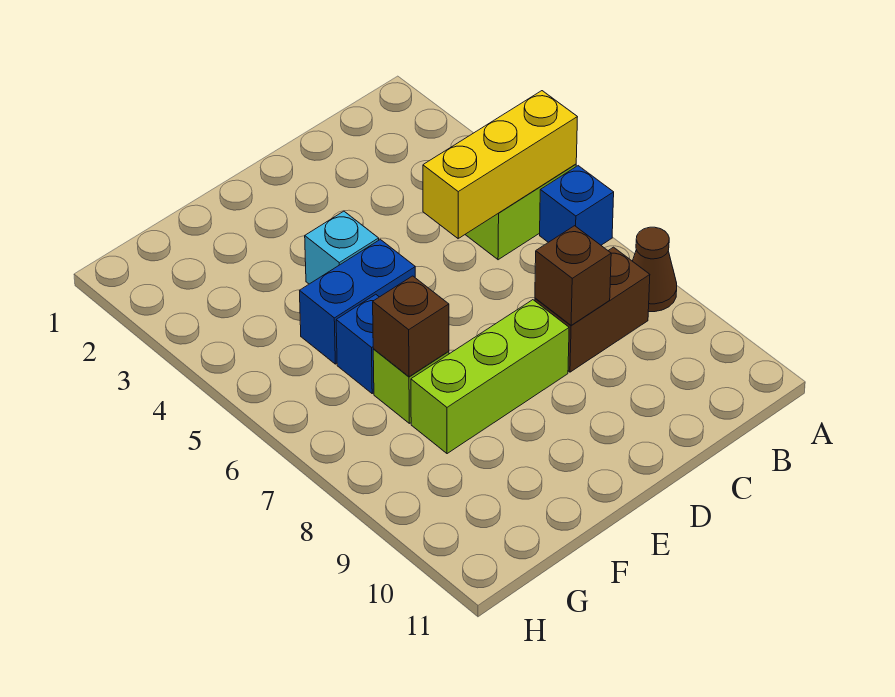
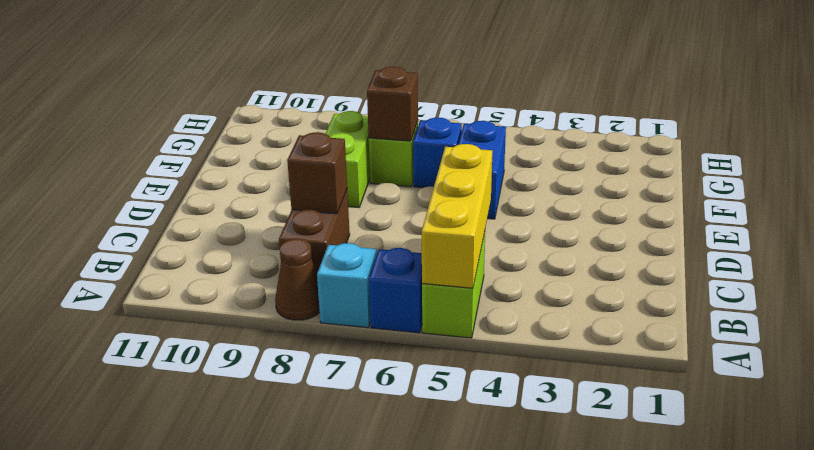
lime brick D8:F8 level 1 -> lime brick E8:F8 level 1
cyan brick E4 level 1 -> cyan brick A7 level 1

